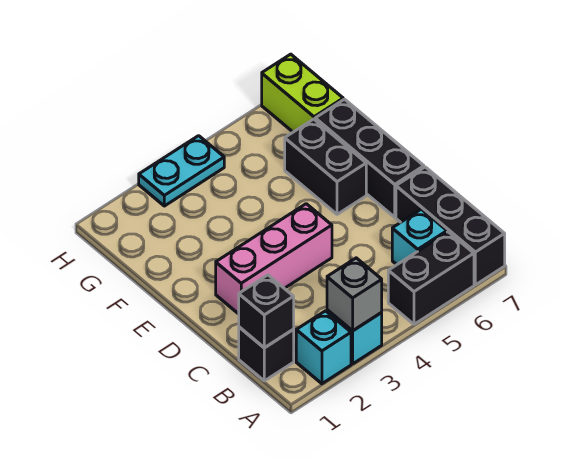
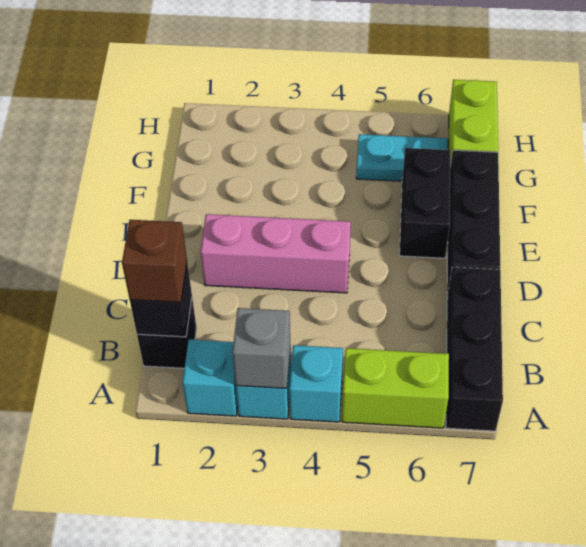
black brick A5:A6 level 1 -> lime brick A5:A6 level 1
none -> brown brick B1 level 3
cyan brick B6 level 1 -> cyan brick A4 level 1
cyan plate H3:H4 level 1 -> cyan plate G5:G6 level 1

